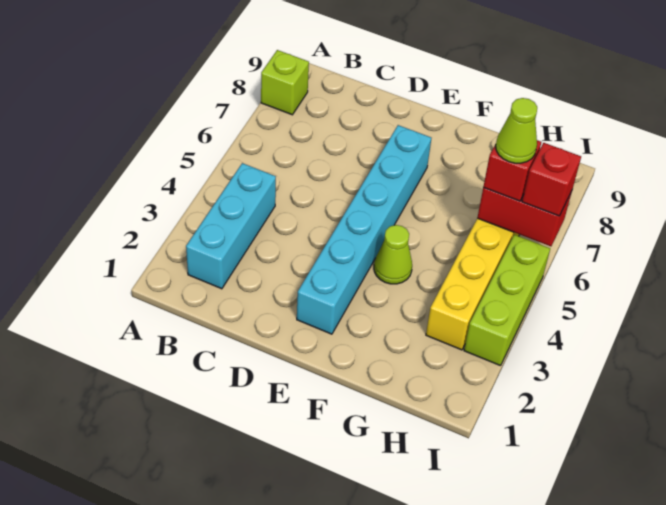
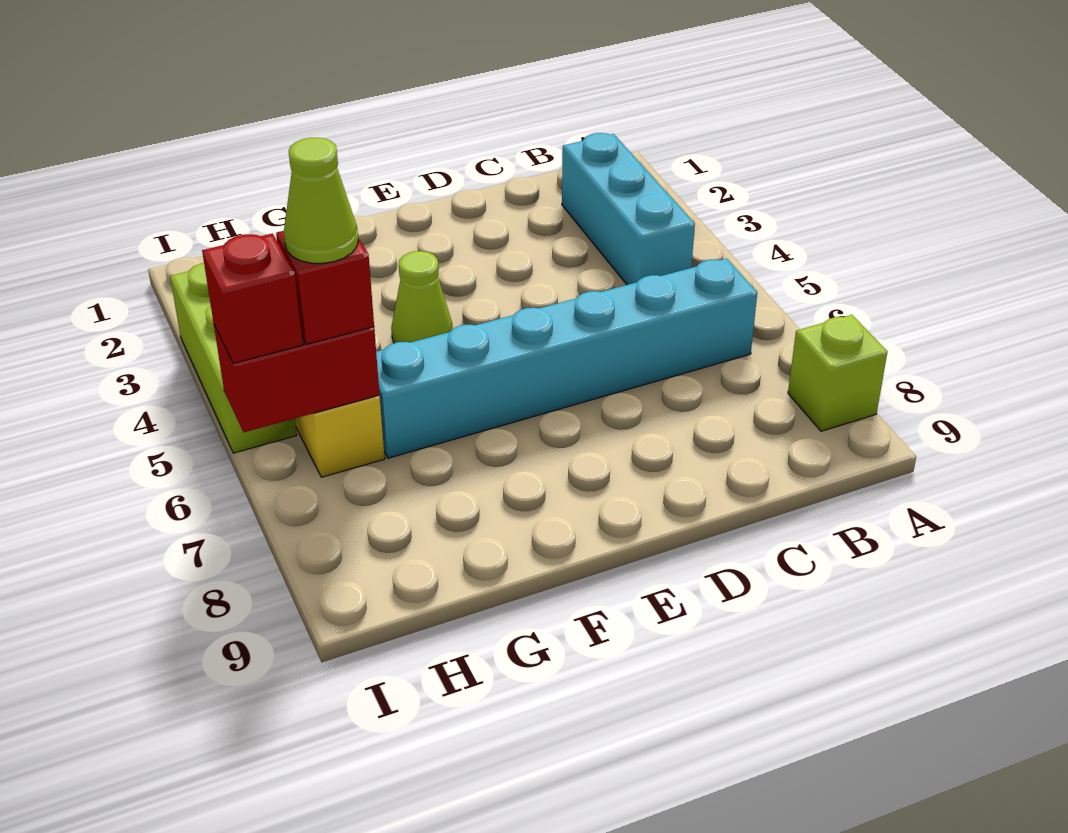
cyan brick E2:E7 level 1 -> cyan brick B6:G6 level 1

